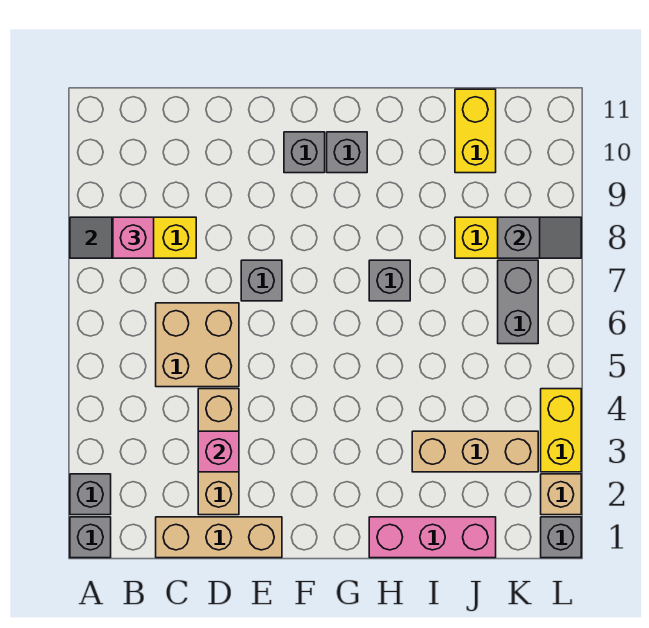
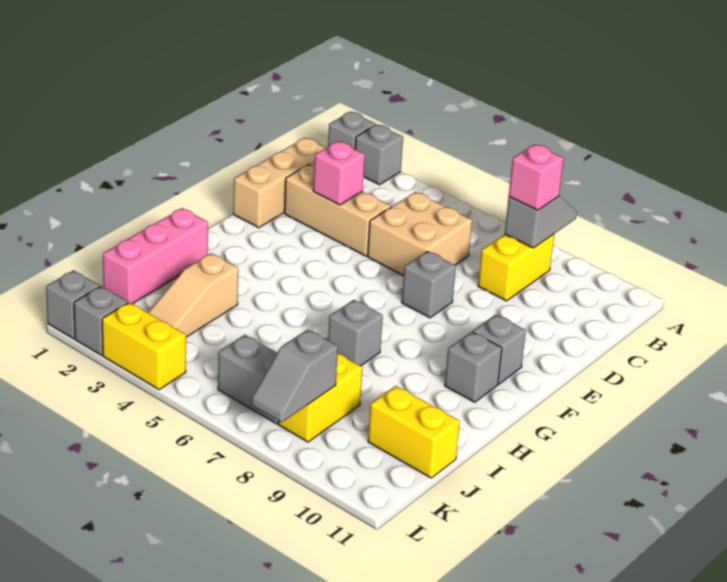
tan brick I3:K3 level 1 -> tan slope I3:K3 level 1 top I
tan brick L2 level 1 -> grey brick L2 level 1

